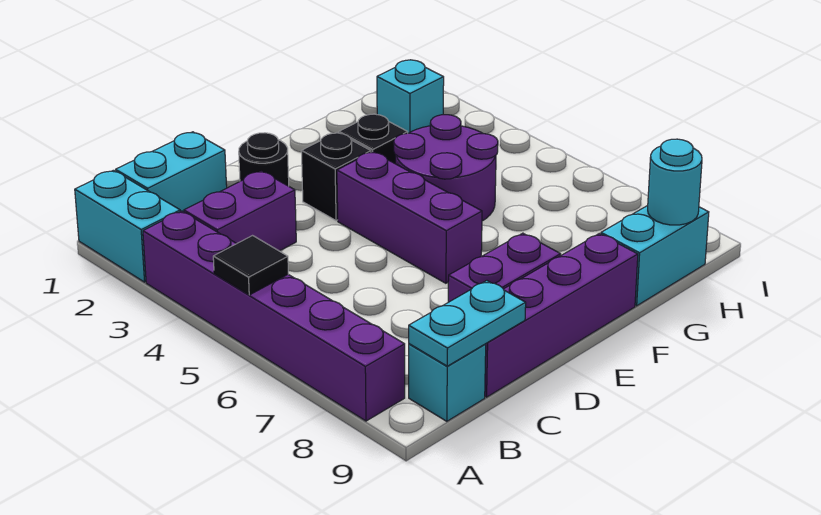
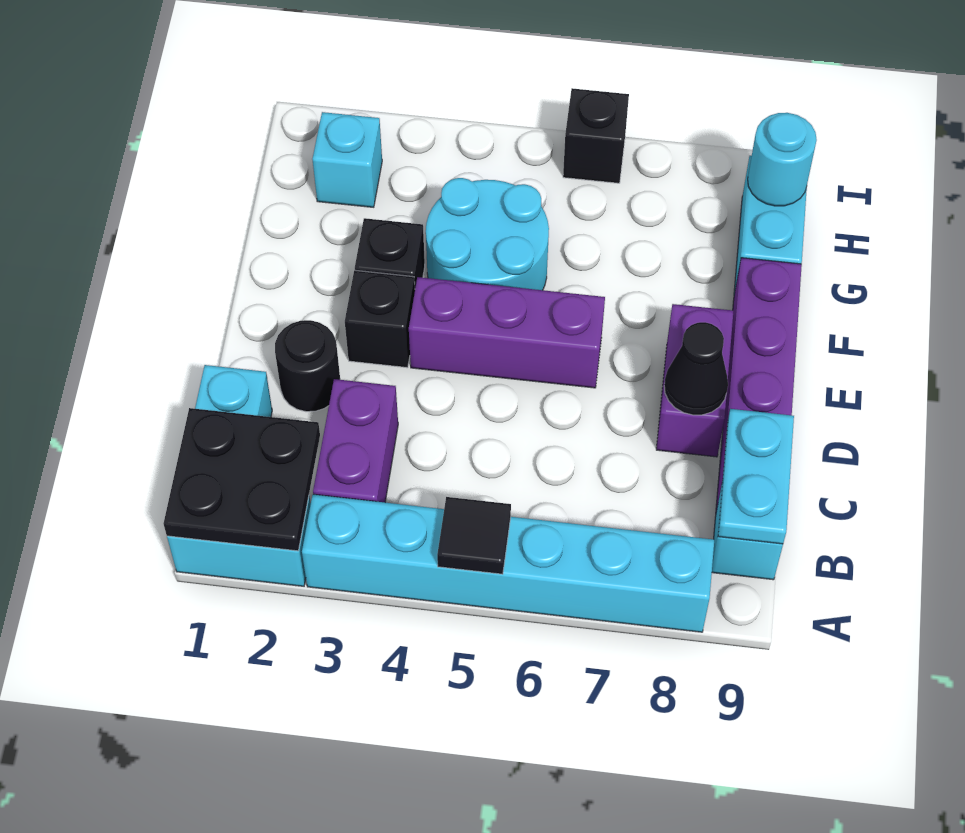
none -> black plate A1:B2 level 2
purple brick A3:A8 level 1 -> cyan brick A3:A8 level 1
none -> black cone D8 level 2
purple round brick F4:G5 level 1 -> cyan round brick F4:G5 level 1
none -> black brick I6 level 1

